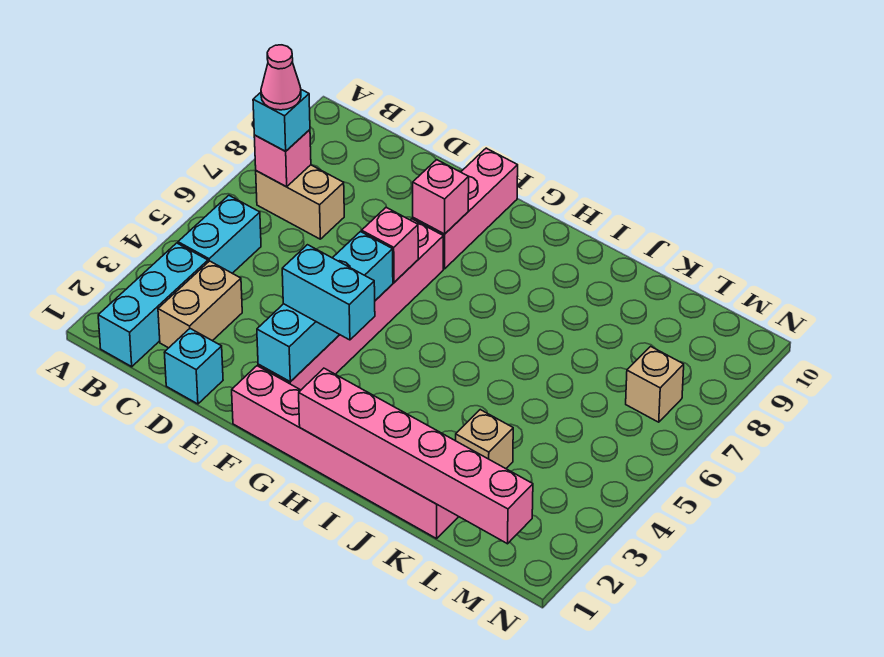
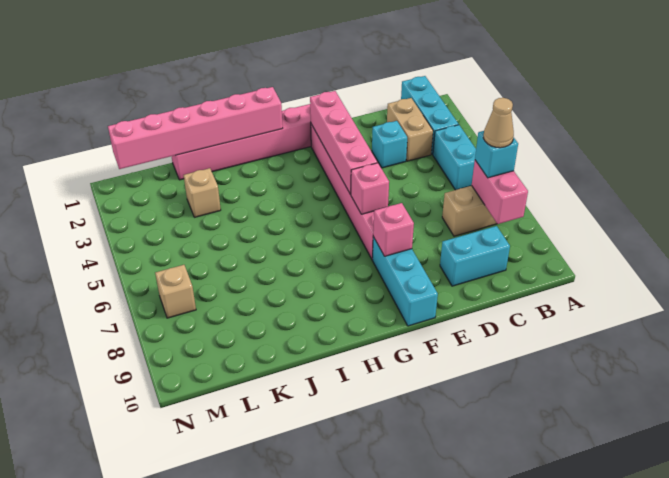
pink brick B7 level 2 -> pink brick B7:B8 level 2
pink cone B7 level 4 -> tan cone B7 level 4
cyan brick D1 level 1 -> cyan brick D3 level 1
cyan brick F2:F5 level 2 -> pink brick F2:F5 level 2
cyan brick F3:G3 level 3 -> cyan brick C9:D9 level 1
pink brick F8:F10 level 1 -> cyan brick F8:F10 level 1

